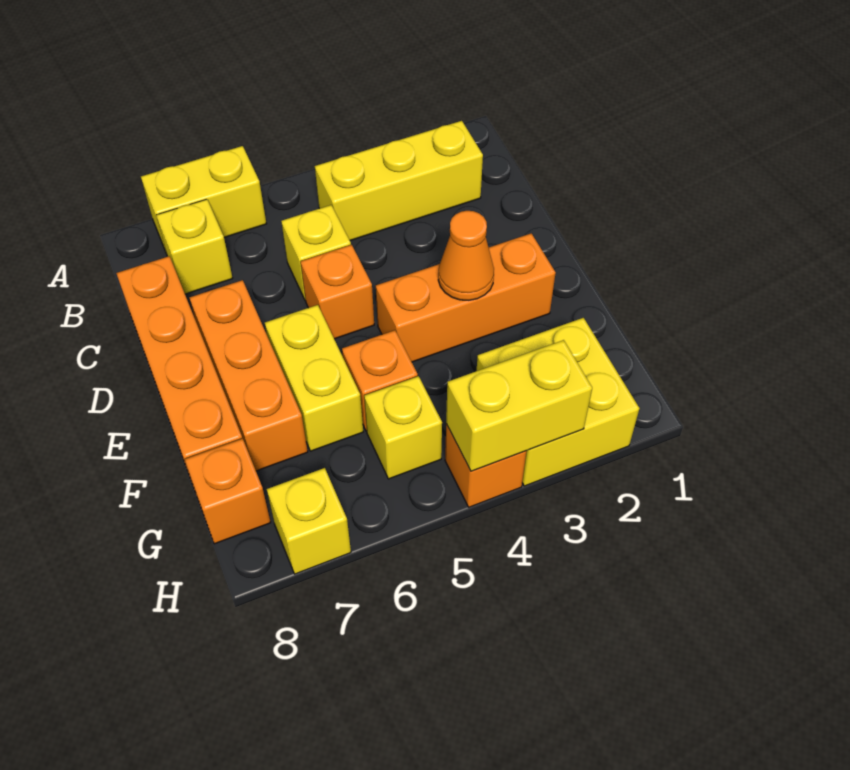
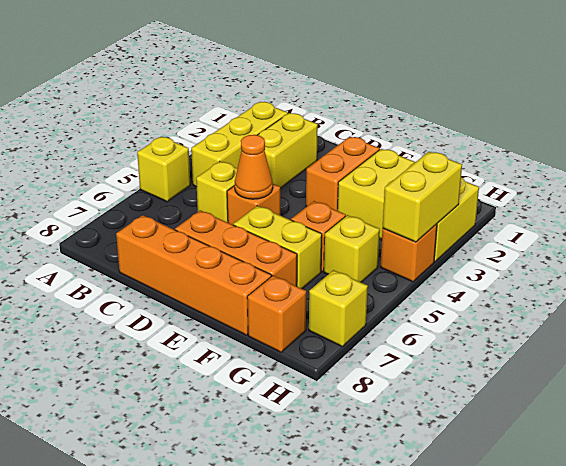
yellow brick A6:A7 level 1 -> yellow brick C2:C3 level 1
yellow brick B7 level 1 -> yellow brick A5 level 1
orange brick E2:E4 level 1 -> orange brick E2:E3 level 1
orange cone E3 level 2 -> orange cone D5 level 2
yellow brick G2:H3 level 1 -> yellow brick F2:H3 level 1

